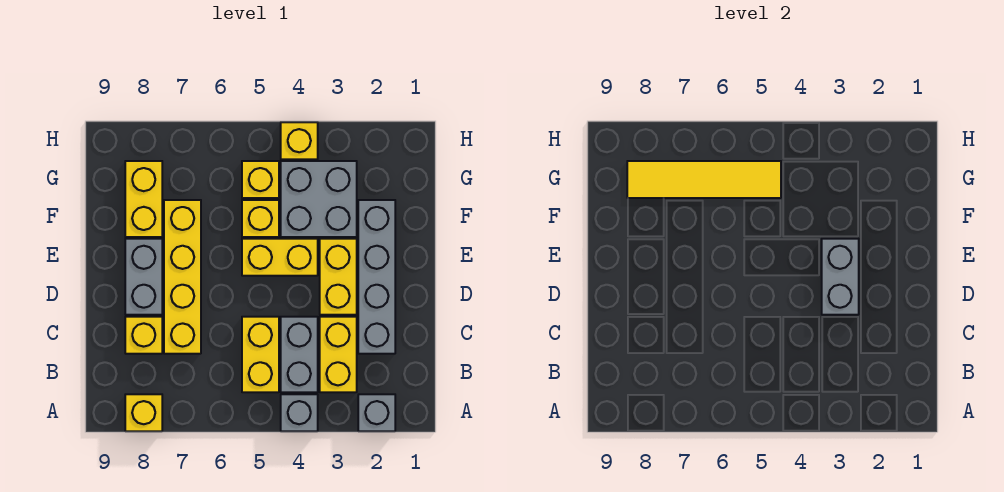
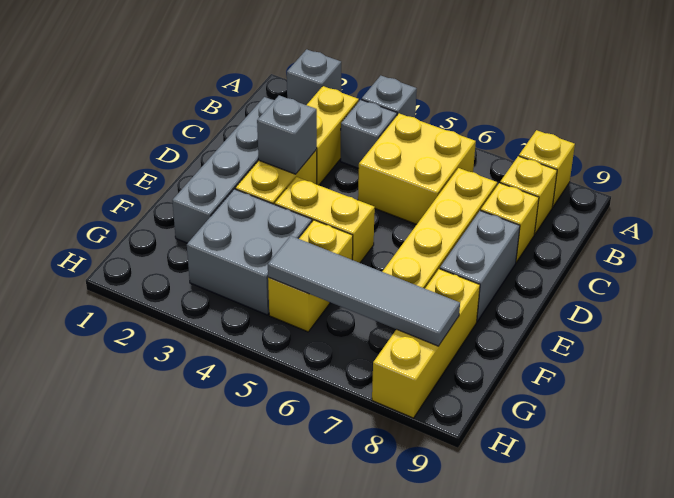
grey brick B4:C4 level 1 -> grey brick B4 level 1
yellow brick B5:C5 level 1 -> yellow brick B5:C6 level 1
grey brick D3:E3 level 2 -> grey brick D3 level 2
yellow brick F8:G8 level 1 -> yellow brick F8:H8 level 1
yellow tile G5:G8 level 2 -> grey tile G5:G8 level 2
yellow brick H4 level 1 -> yellow brick B8 level 1

